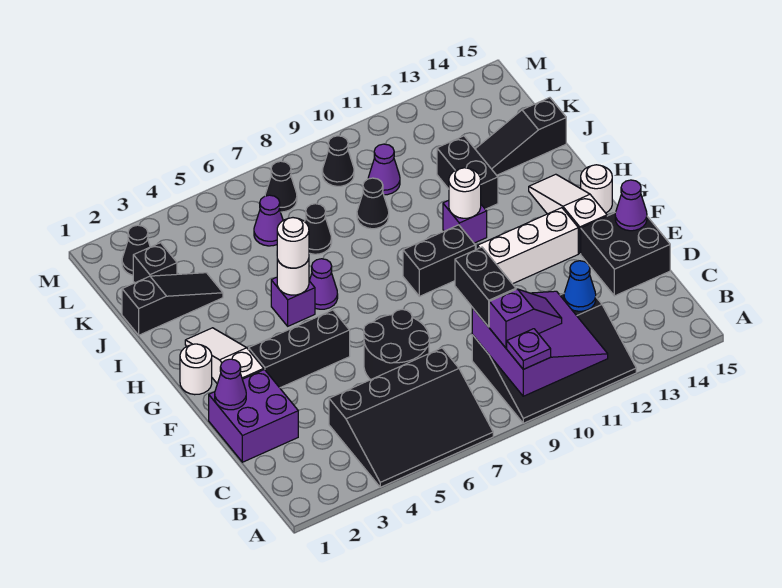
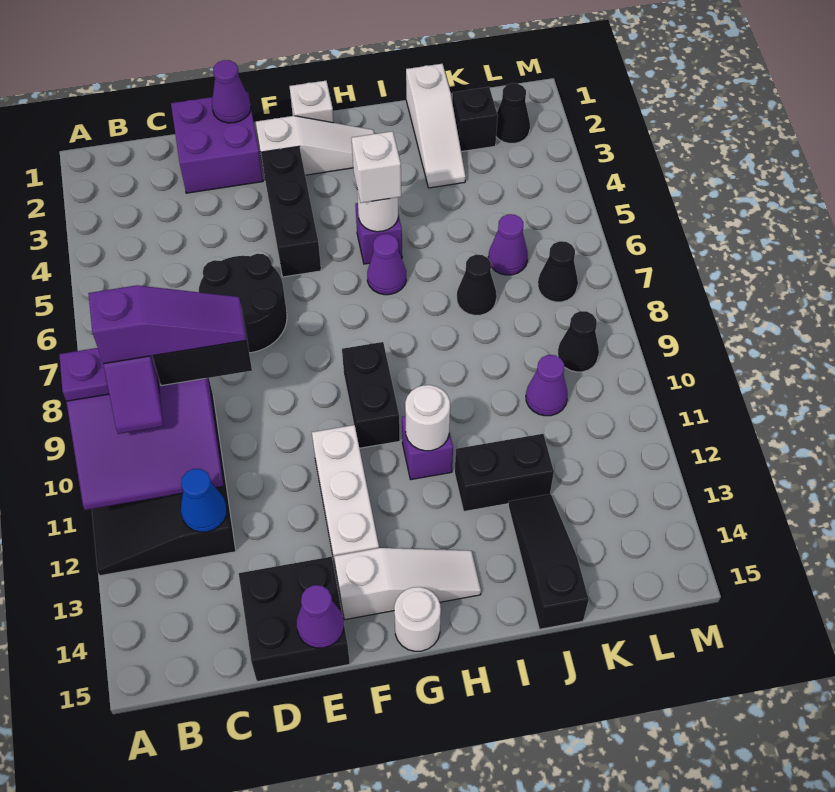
black slope A4:C7 level 1 top C -> none
none -> purple slope B9:D9 level 4 top B
white round brick G1 level 1 -> white brick G1 level 1
white round brick H5 level 3 -> white brick H5 level 3
black slope J1:J3 level 1 top 1 -> white slope J1:J3 level 1 top 1
black cone J9 level 1 -> none

